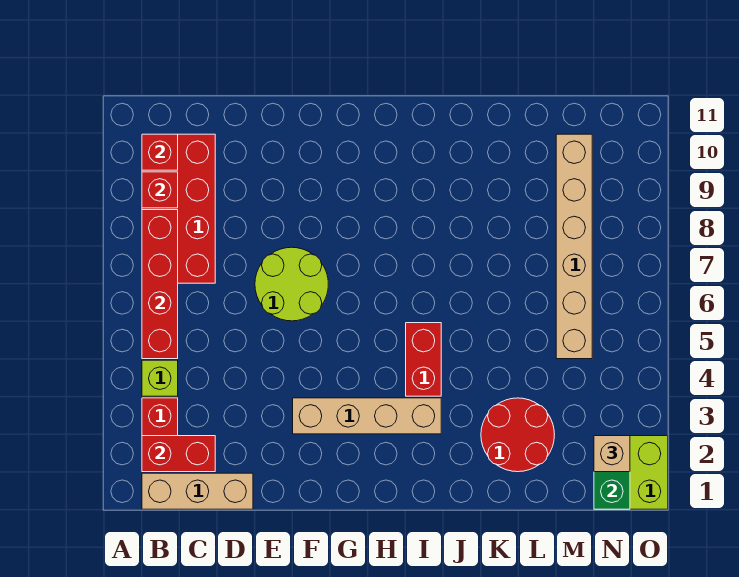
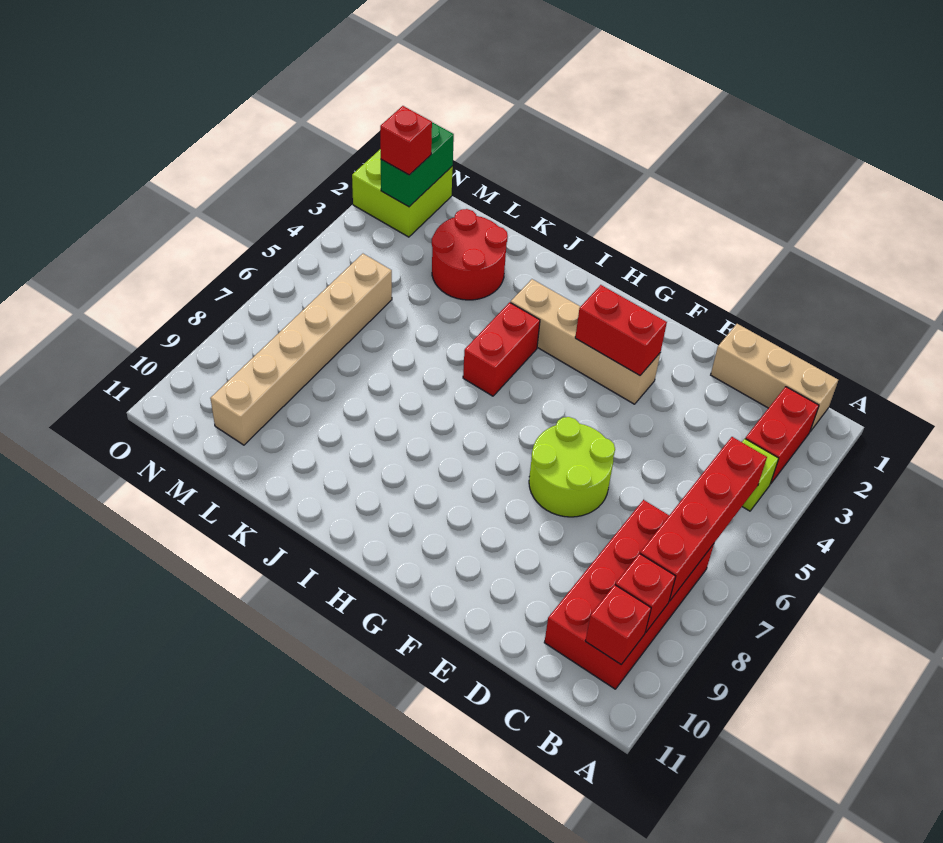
red brick B2:C2 level 2 -> red brick F3:G3 level 2
tan brick N2 level 3 -> red brick N2 level 3

